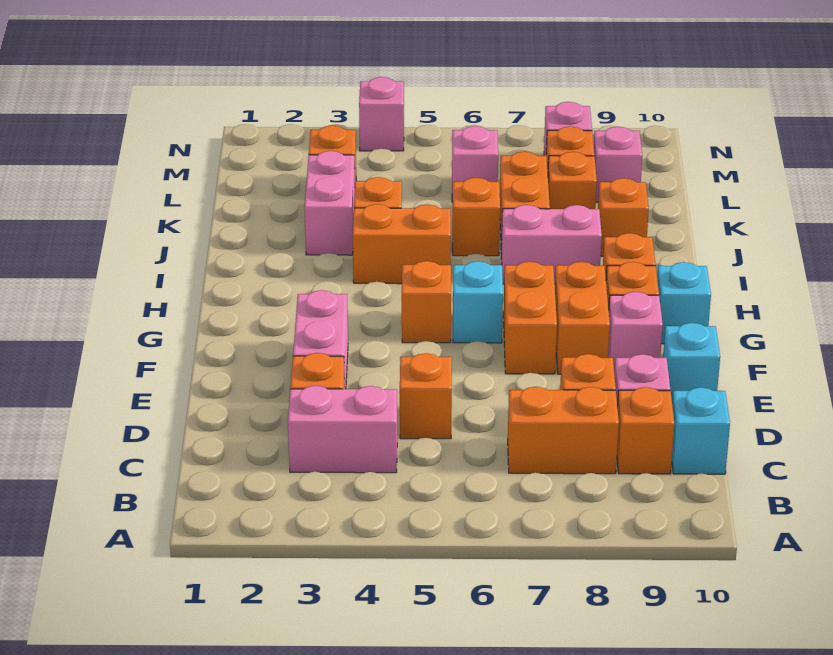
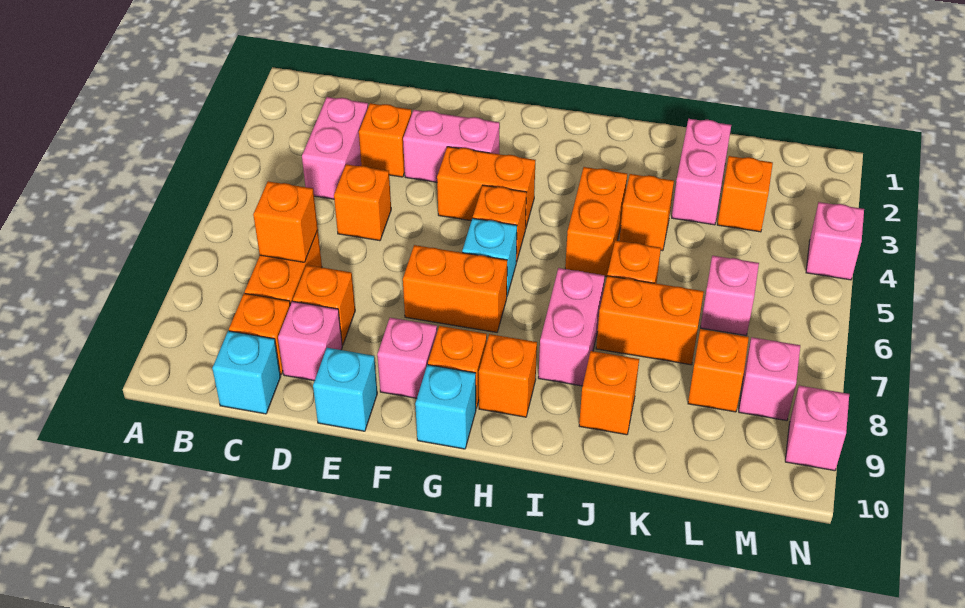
orange brick F8:G8 level 1 -> orange brick F4:G4 level 1
pink brick J3:K3 level 1 -> pink brick K2:K3 level 1
orange brick K8 level 1 -> orange brick C7 level 2
pink brick L9 level 1 -> pink brick N9 level 1

